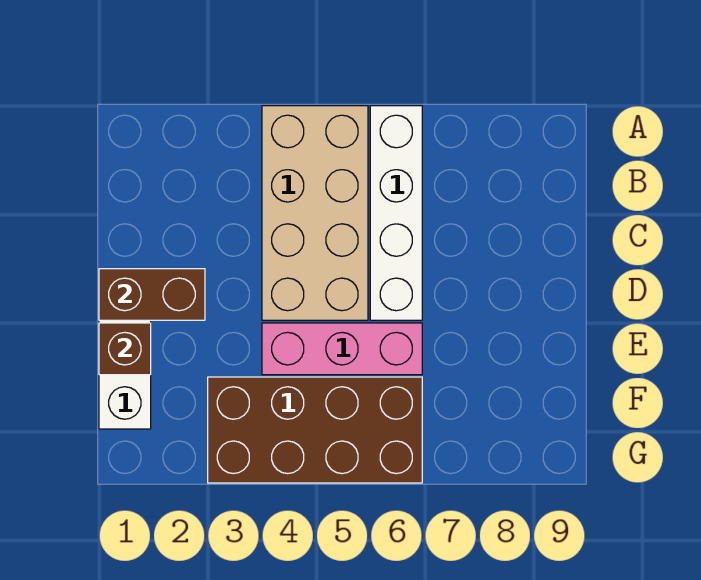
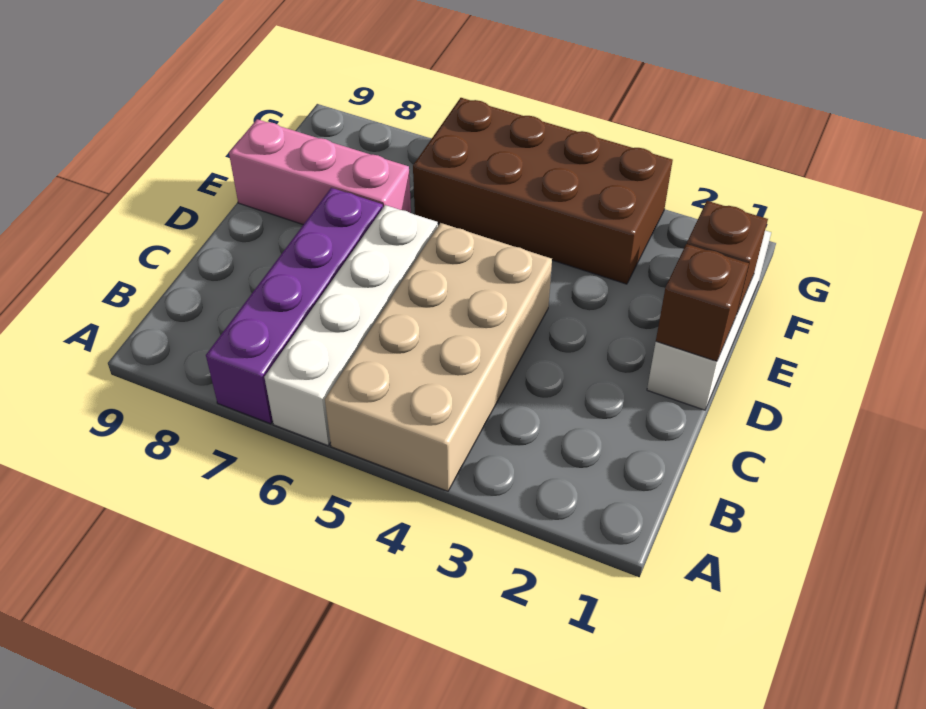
none -> purple brick A7:D7 level 1
brown brick D1:D2 level 2 -> brown brick D1 level 2
pink brick E4:E6 level 1 -> pink brick E7:E9 level 1

